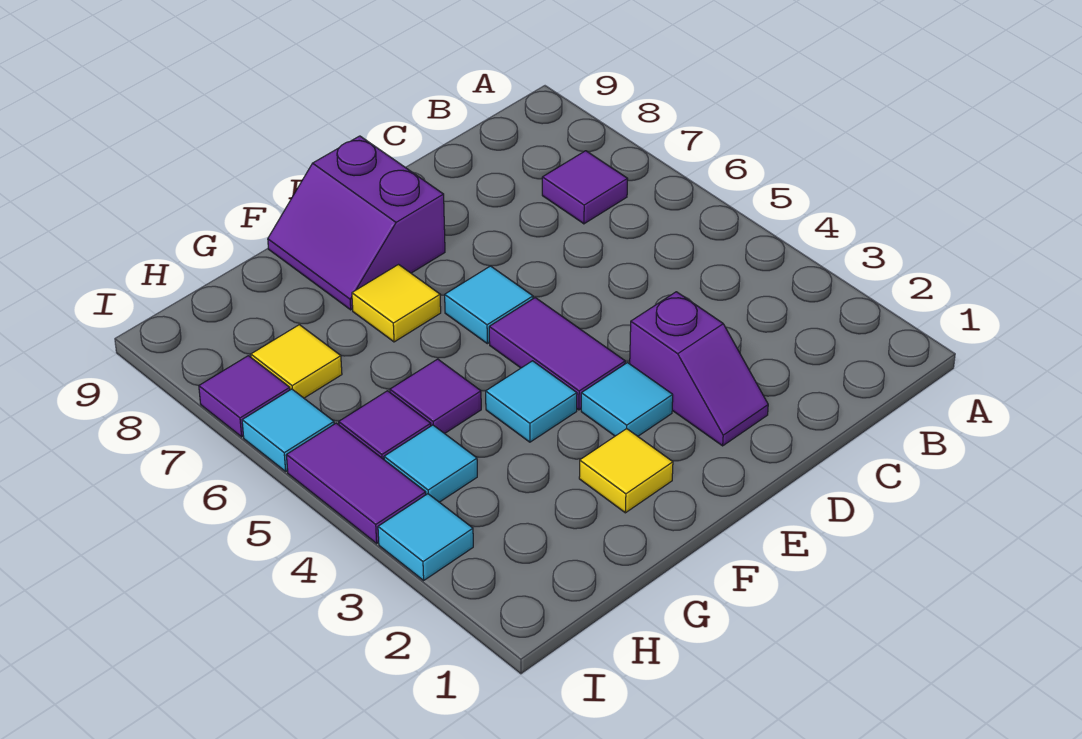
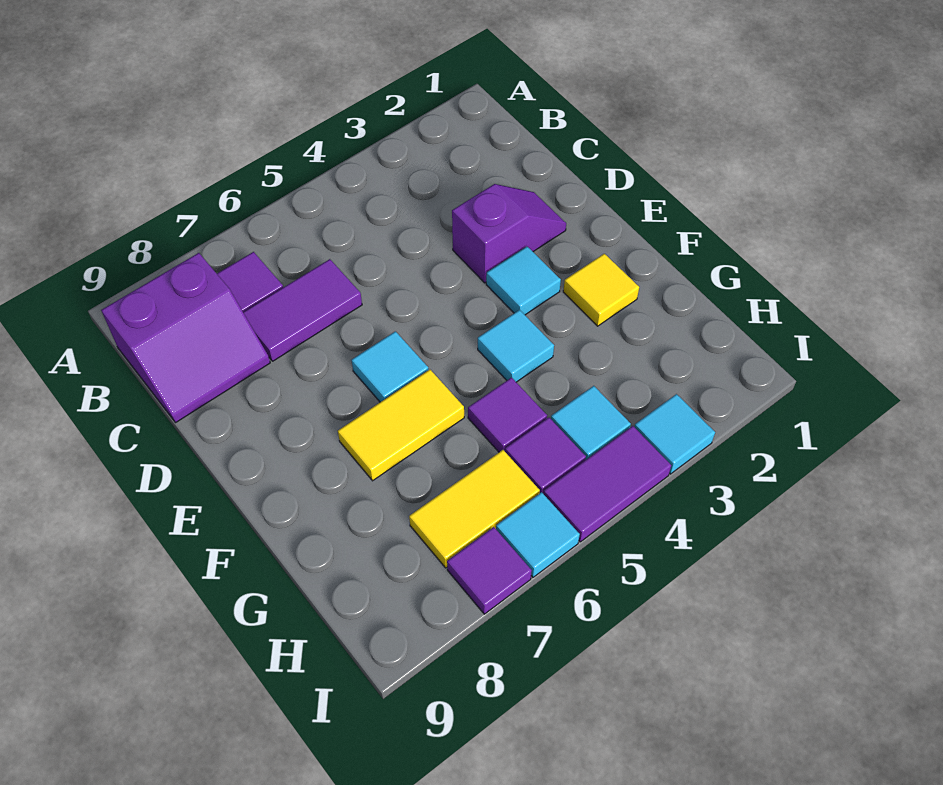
purple tile E4:E5 level 1 -> purple tile C6:C7 level 1
purple slope E8:F9 level 1 top E -> purple slope B8:C9 level 1 top B
yellow tile F7 level 1 -> yellow tile F6:F7 level 1
yellow tile H7 level 1 -> yellow tile H6:H7 level 1

